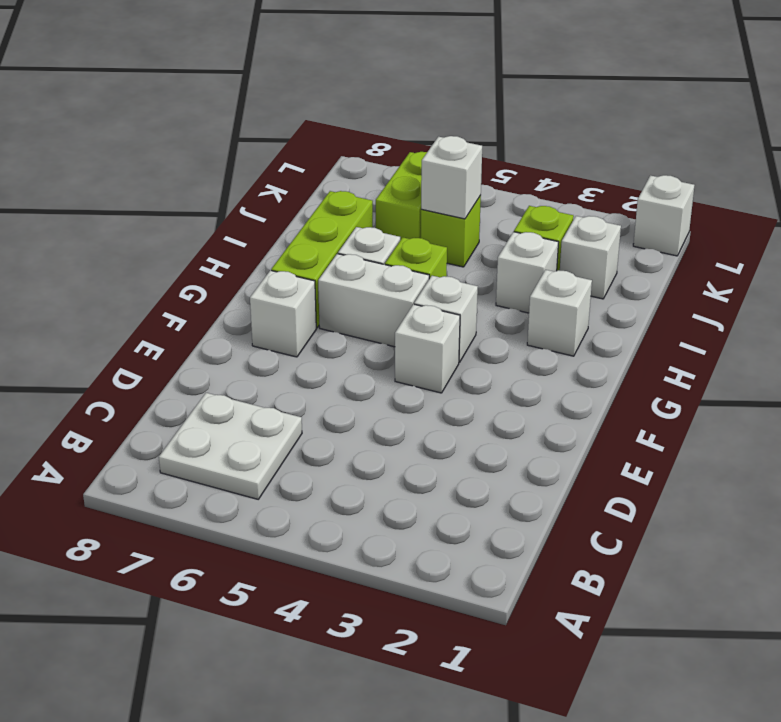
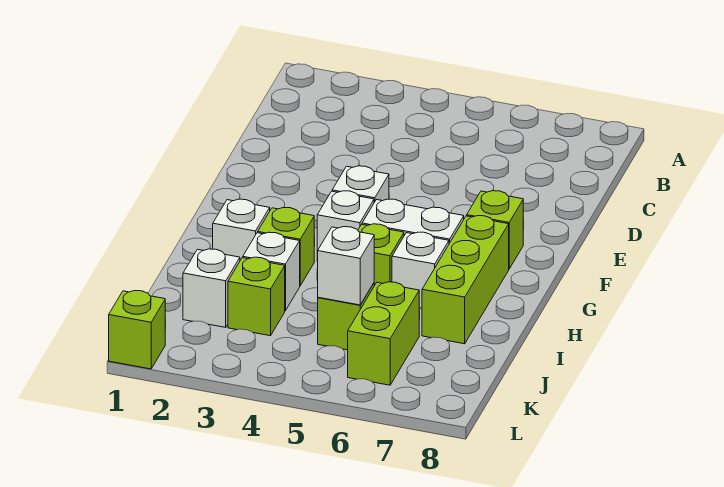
white plate B6:C7 level 1 -> none
white brick F7 level 1 -> lime brick F7 level 1
none -> lime brick H3 level 1
white brick L1 level 1 -> lime brick L1 level 1

